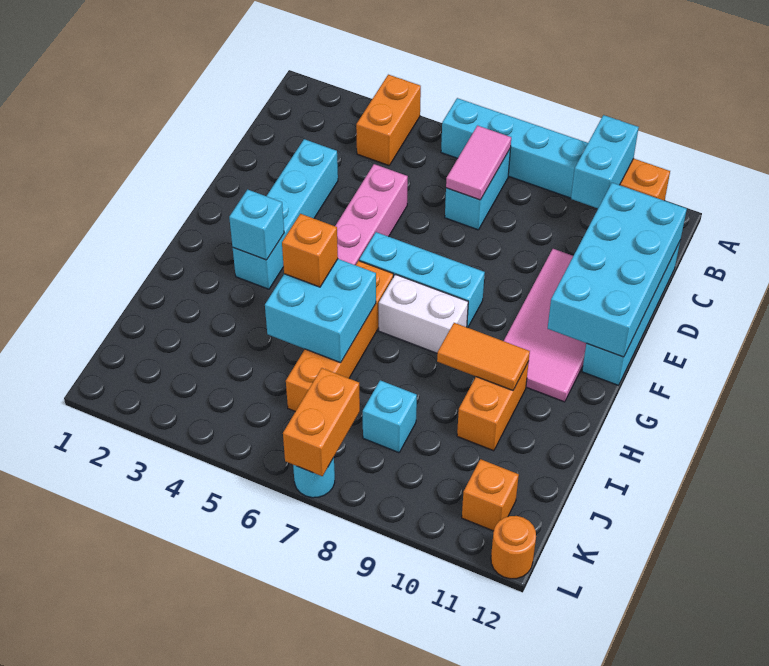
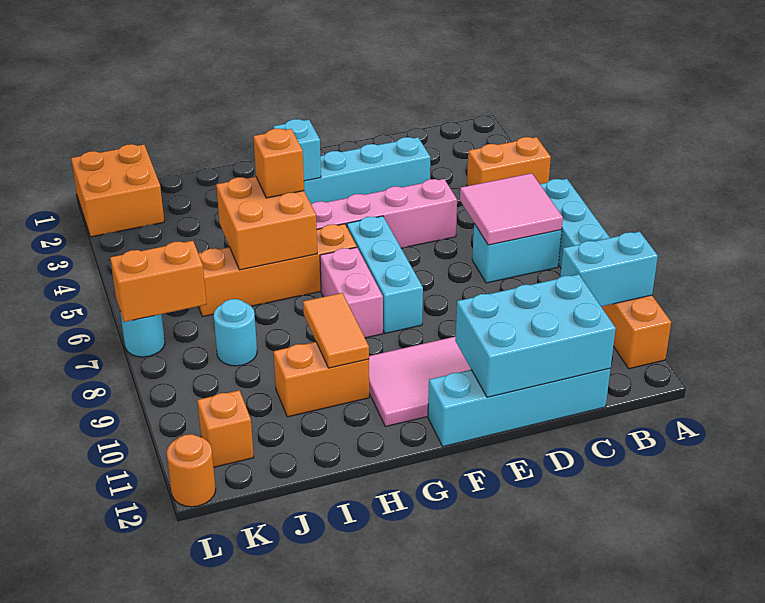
pink tile B7:C7 level 2 -> pink tile B6:C7 level 2
cyan brick C11:F12 level 2 -> cyan brick C11:E12 level 2
white brick G7:G8 level 1 -> pink brick G7:G8 level 1
cyan brick H5:I6 level 2 -> orange brick H5:I6 level 2
cyan brick J8 level 1 -> cyan round brick J8 level 1
none -> orange brick K1:L2 level 1

